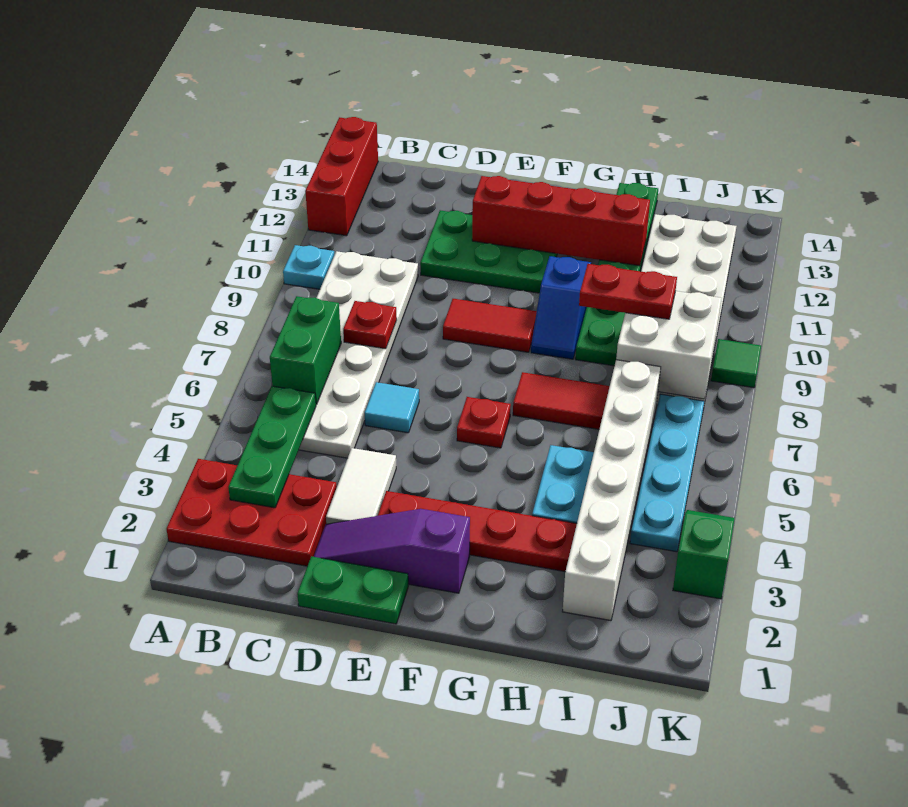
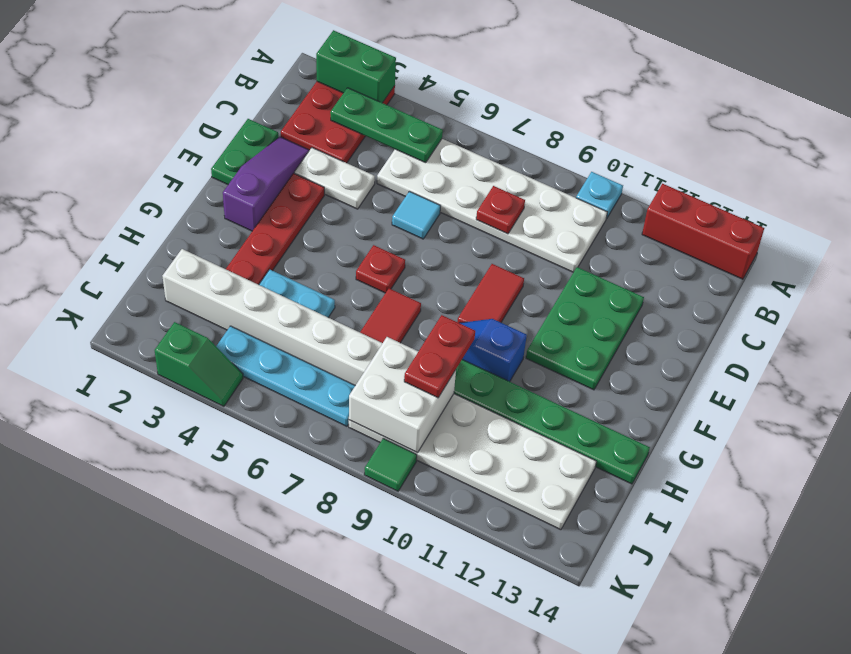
green brick B6:B7 level 2 -> green brick A2:A3 level 2
white tile D3:D4 level 1 -> white plate D3:D4 level 1
red brick E12:H12 level 2 -> none

